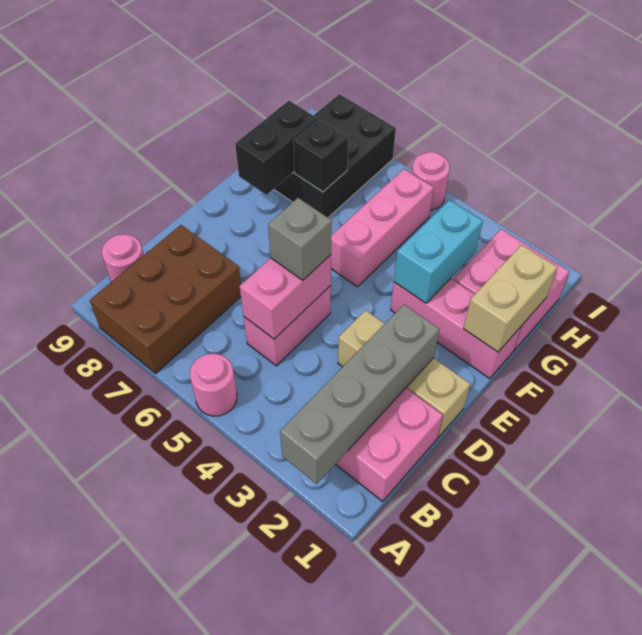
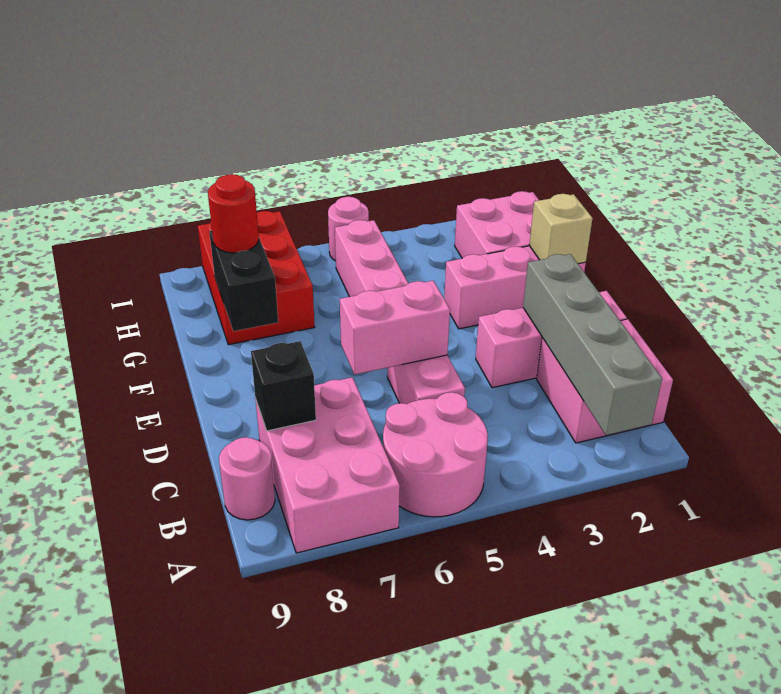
pink round brick A5 level 1 -> pink round brick A5:B6 level 1
brown brick A7:C8 level 1 -> pink brick A7:C8 level 1
pink brick C5:D5 level 2 -> pink brick D5:D6 level 2
tan brick D1:D3 level 1 -> pink brick D1:D3 level 1
grey brick D5 level 3 -> none
tan brick F1:G1 level 2 -> tan brick F1 level 2
cyan brick F3:G3 level 2 -> none
black brick G7:I8 level 1 -> red brick G7:I8 level 1
black brick G7 level 2 -> black brick C8 level 2
none -> red round brick G8 level 3

